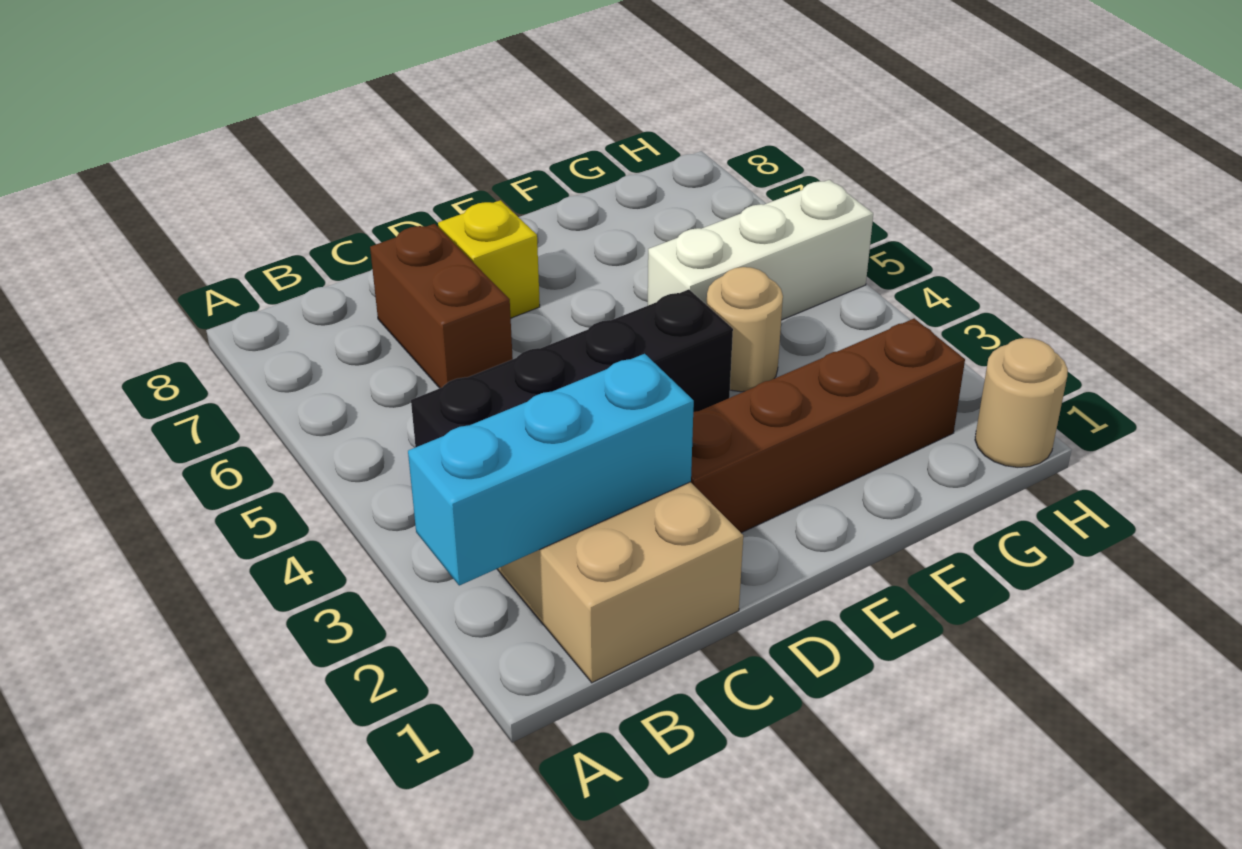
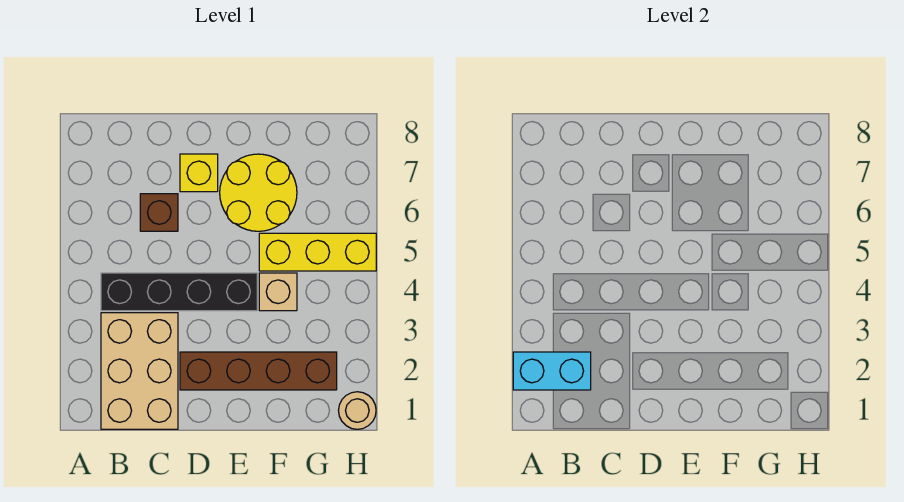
cyan brick A2:C2 level 2 -> cyan brick A2:B2 level 2
brown brick C6:C7 level 1 -> brown brick C6 level 1
none -> yellow round brick E6:F7 level 1
tan round brick F4 level 1 -> tan brick F4 level 1
white brick F5:H5 level 1 -> yellow brick F5:H5 level 1

